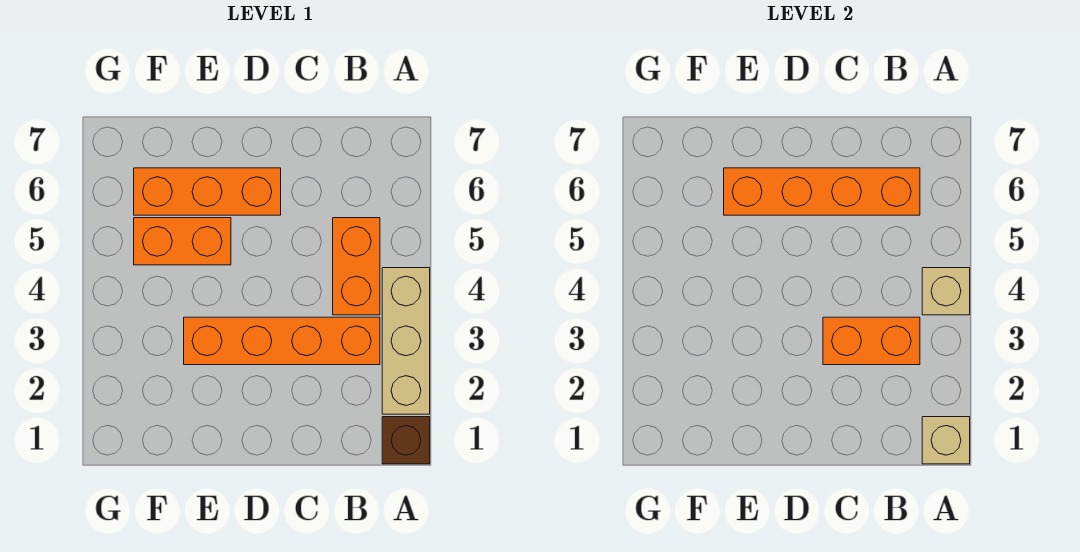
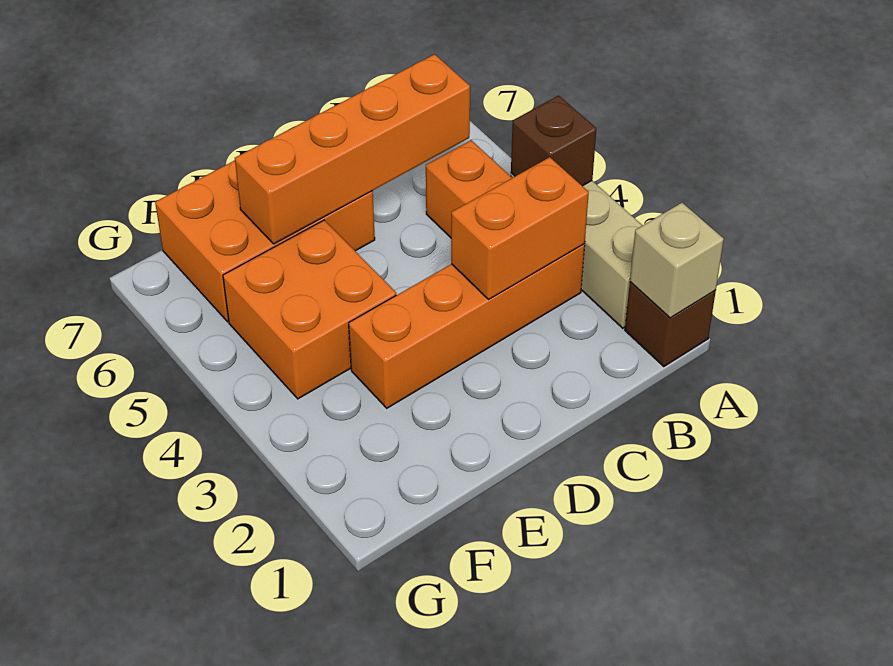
tan brick A4 level 2 -> brown brick A4 level 2
orange brick D6:F6 level 1 -> orange brick D6:F7 level 1
orange brick E5:F5 level 1 -> orange brick E4:F5 level 1

